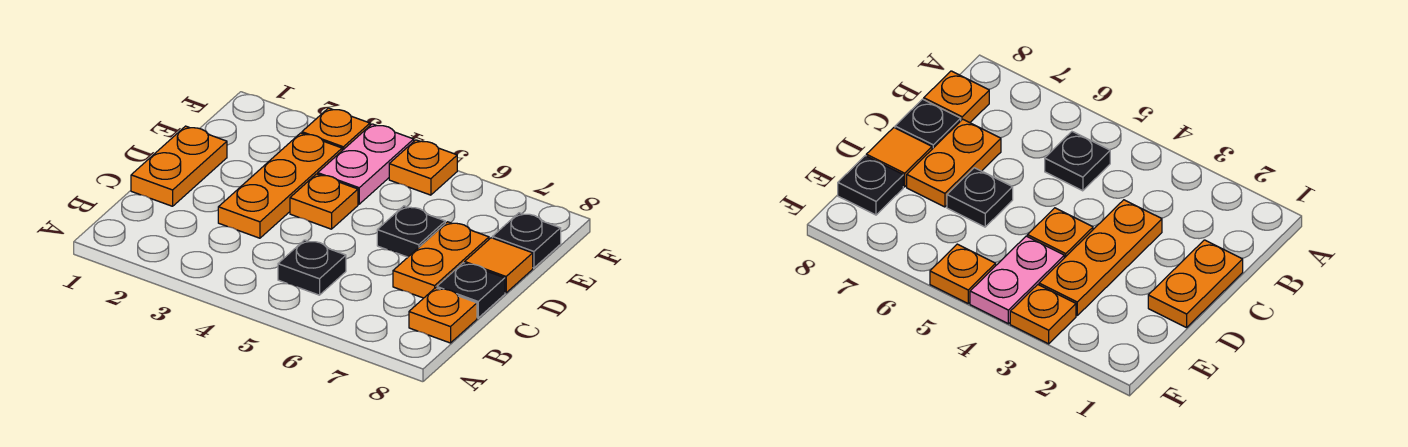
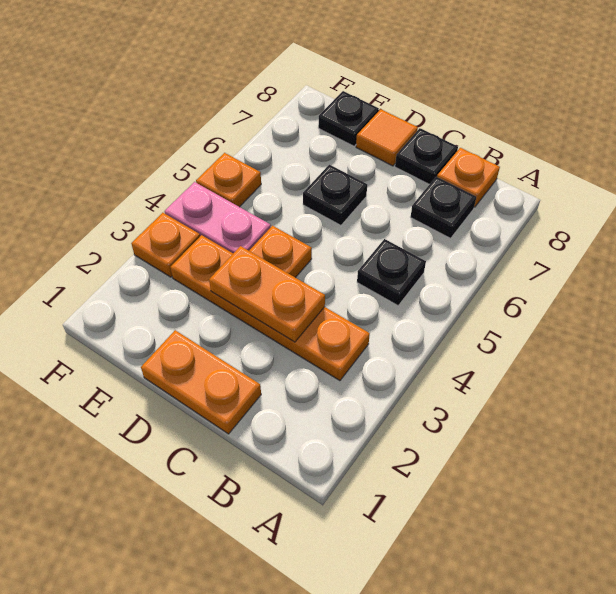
none -> black plate B7 level 1
orange plate C3:E3 level 1 -> orange plate B3:E3 level 1
orange plate C7:D7 level 1 -> orange plate C3:D3 level 2

